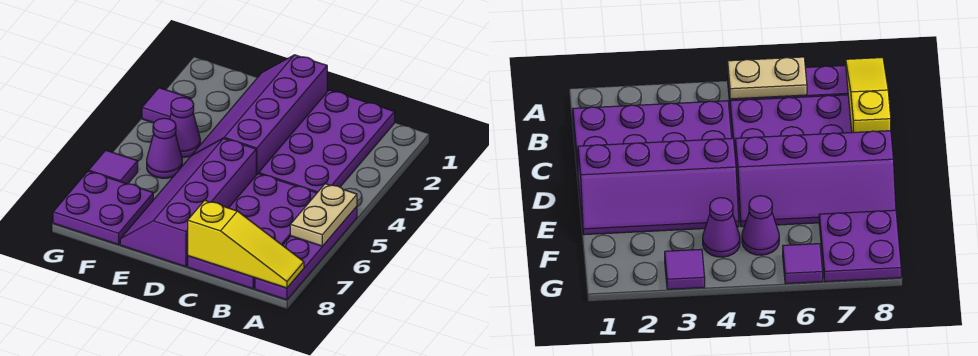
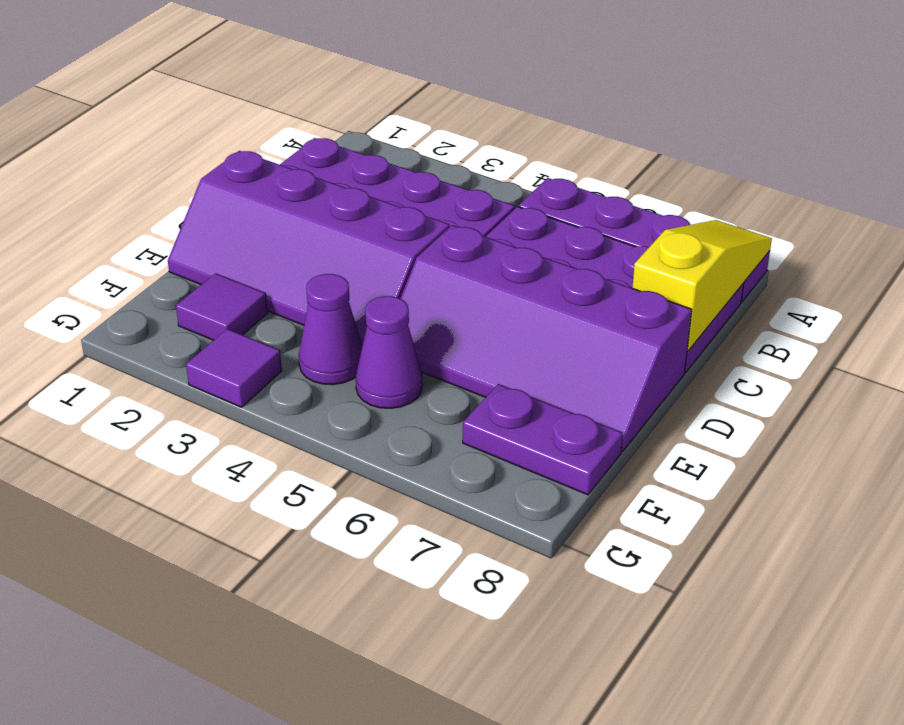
tan plate A5:A6 level 2 -> none
purple plate F7:G8 level 1 -> purple plate F7:F8 level 1
purple tile G6 level 1 -> purple tile F2 level 1

